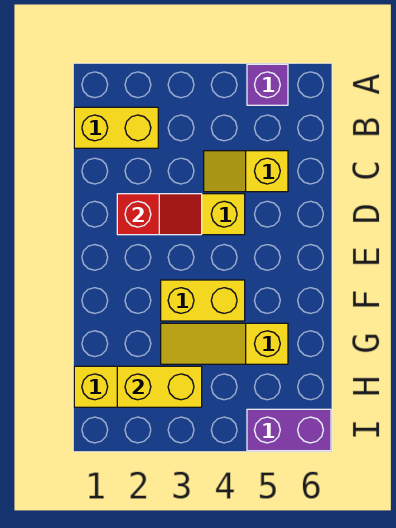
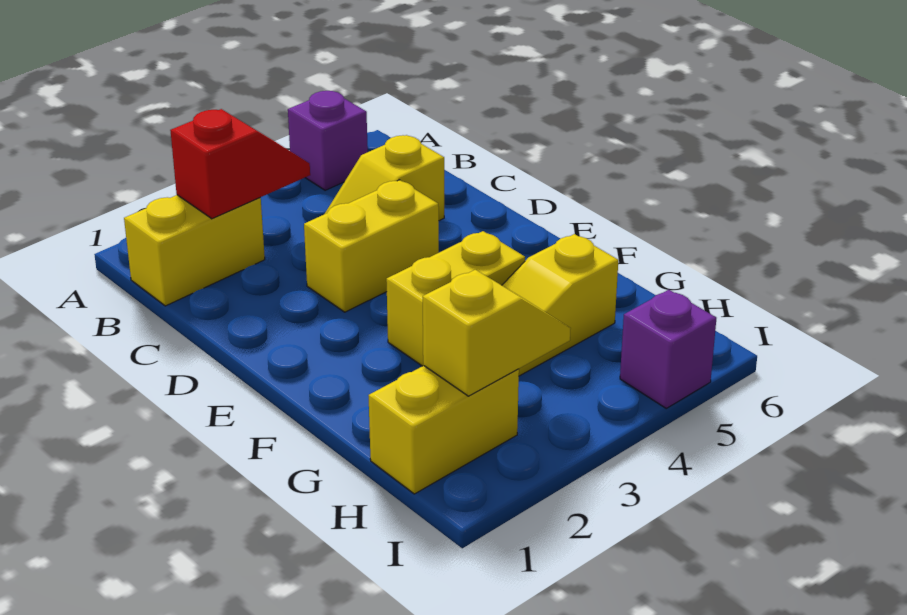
red slope D2:D3 level 2 top 2 -> red slope B2:B3 level 2 top 2
yellow brick H2:H3 level 2 -> yellow slope H2:H3 level 2 top 2
purple brick I5:I6 level 1 -> purple brick I5 level 1

